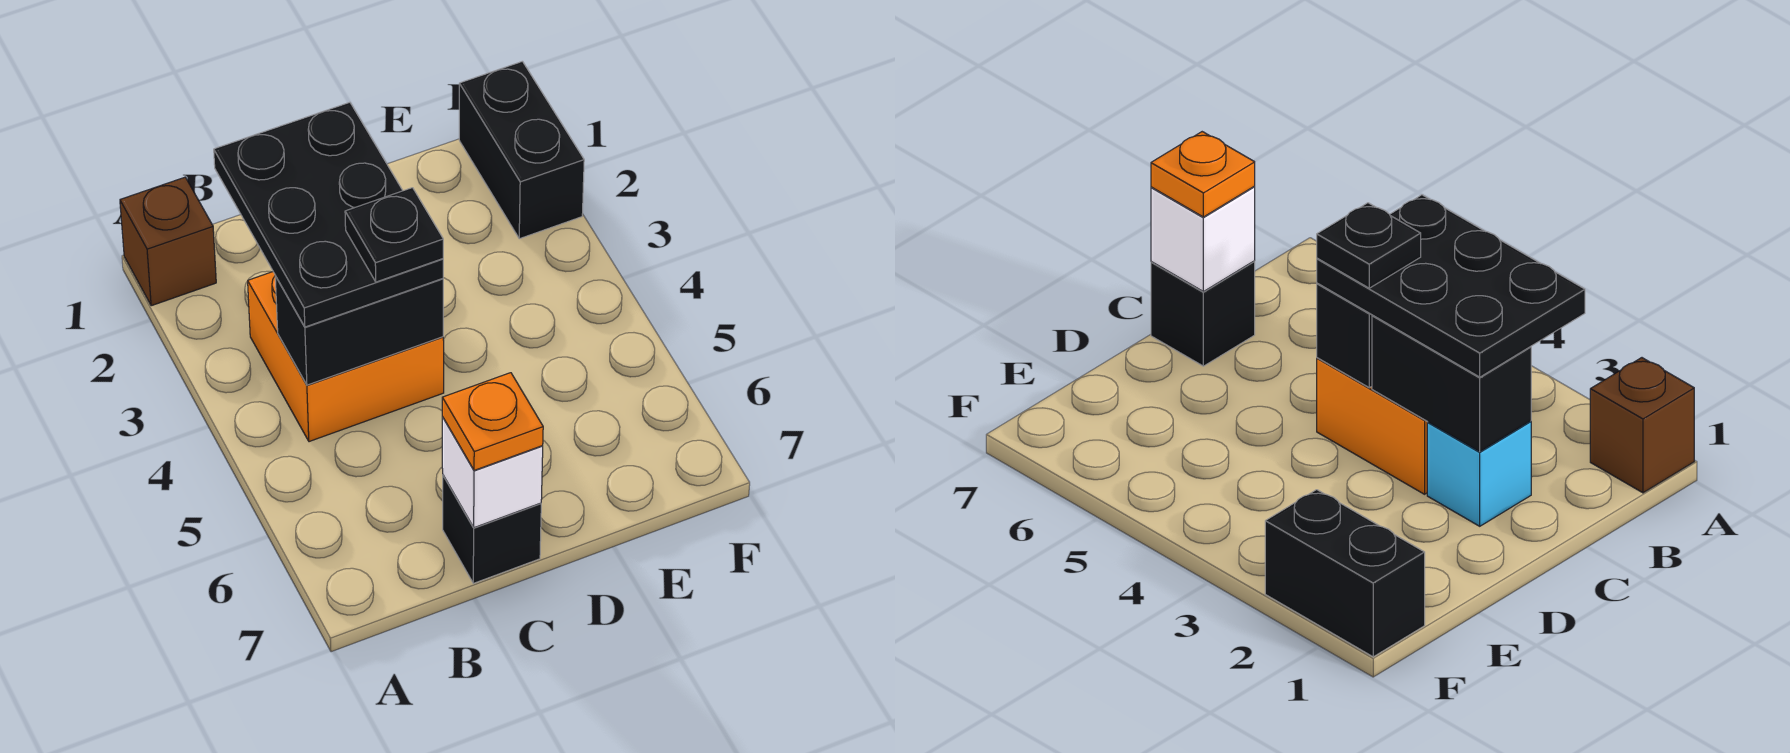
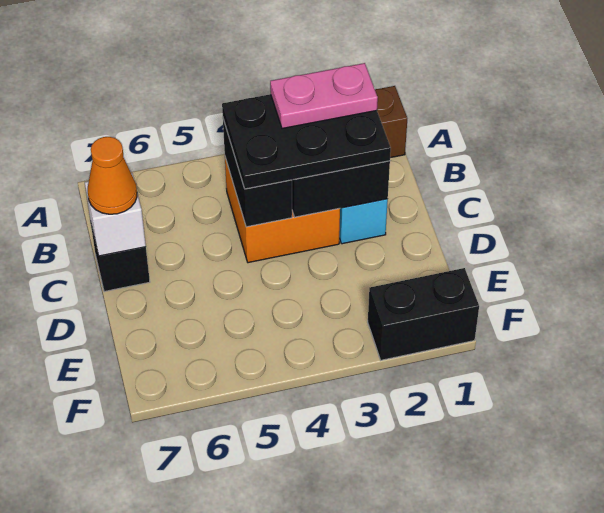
none -> pink plate B2:B3 level 4
black plate C4 level 4 -> none
orange plate C7 level 3 -> orange cone C7 level 3

